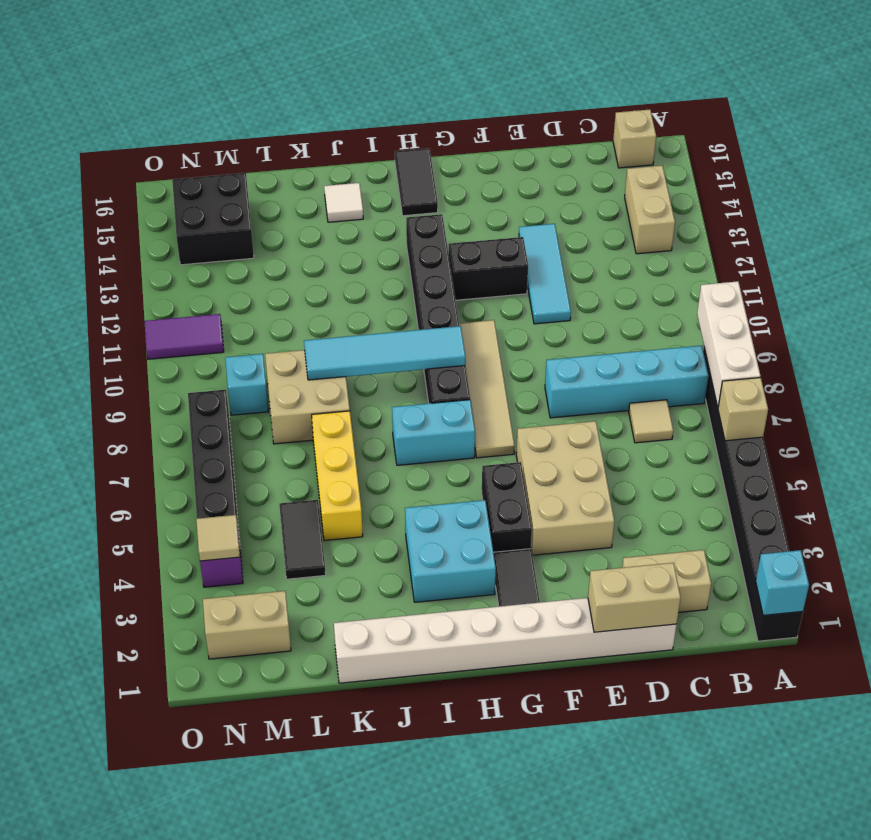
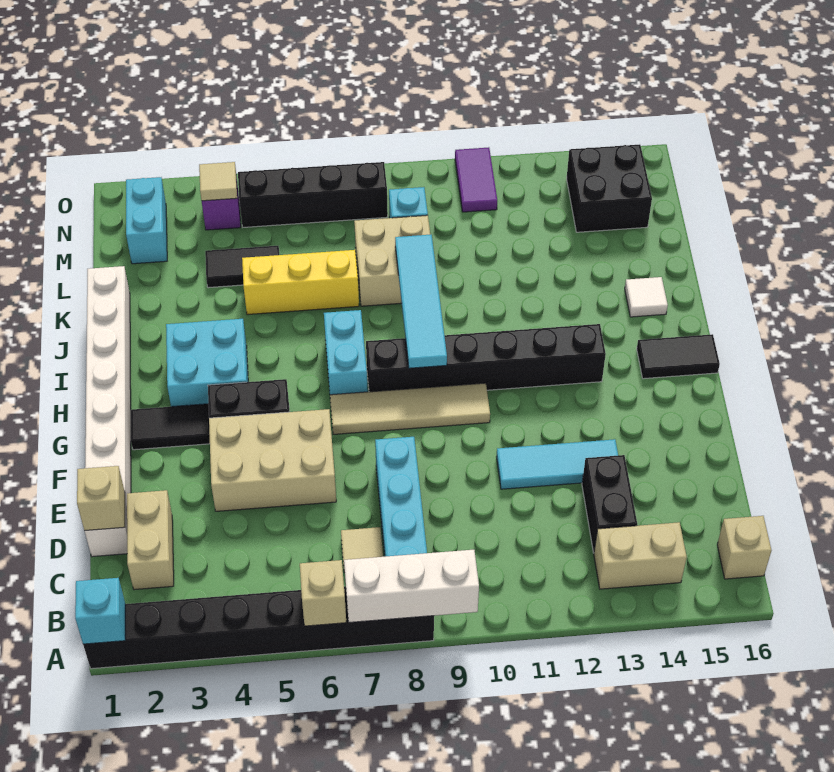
tan brick D1:E1 level 2 -> tan brick D1 level 2
black brick F12:G12 level 1 -> black brick C13:D13 level 1
tan brick M2:N2 level 1 -> cyan brick M2:N2 level 1

